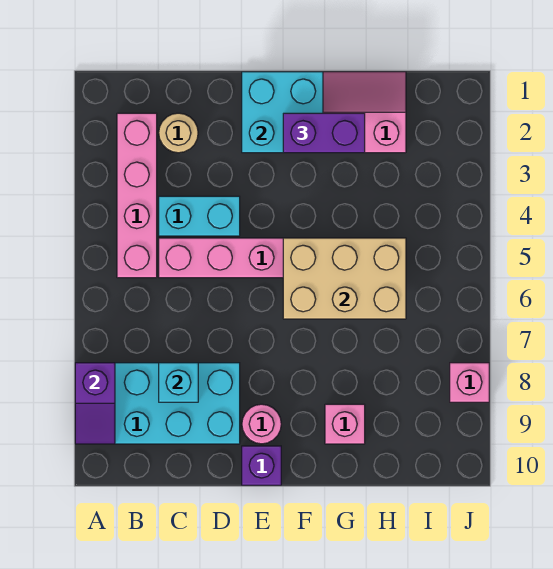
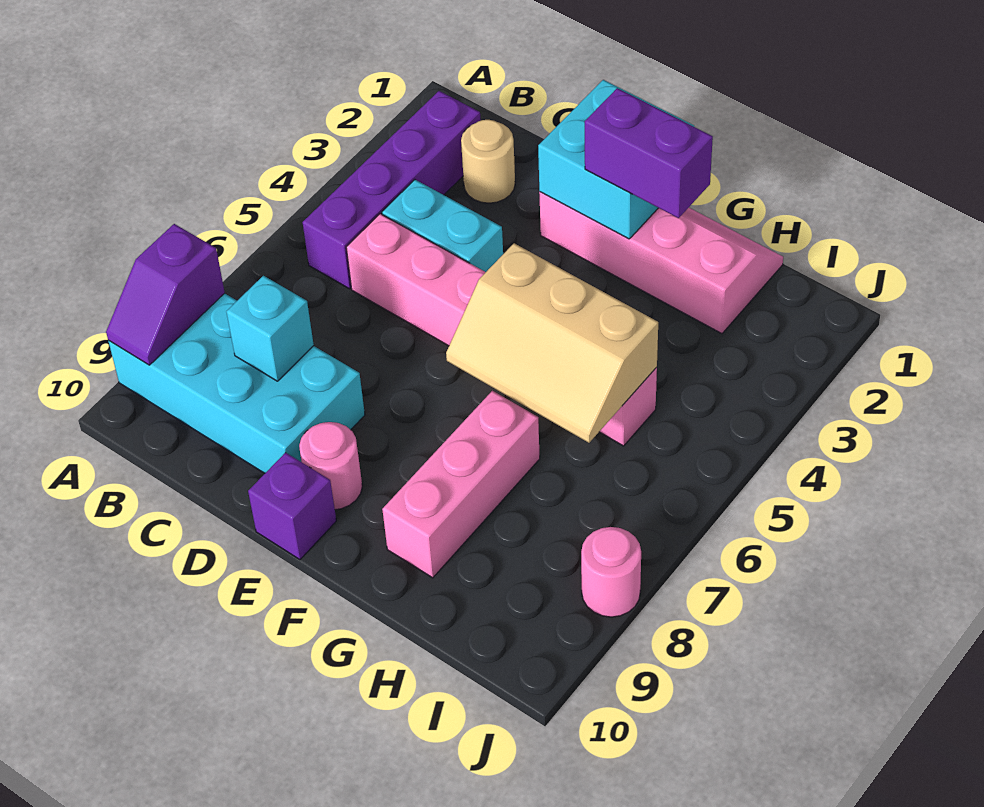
pink brick B2:B5 level 1 -> purple brick B2:B5 level 1
tan brick F5:H6 level 2 -> tan slope F5:H6 level 2 top 5
pink brick G9 level 1 -> pink brick G7:G9 level 1
pink brick J8 level 1 -> pink round brick J8 level 1

